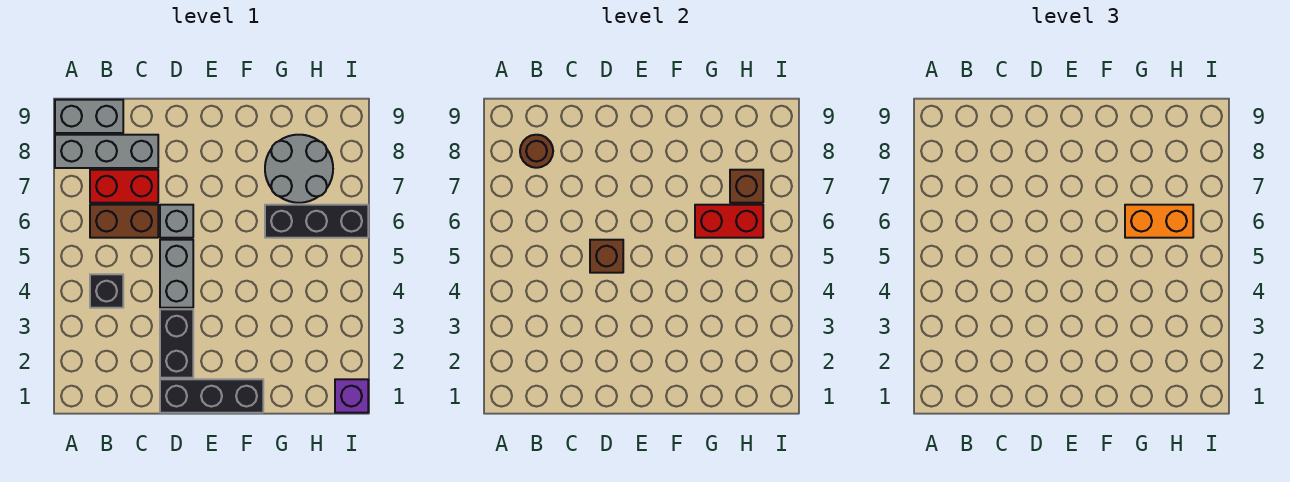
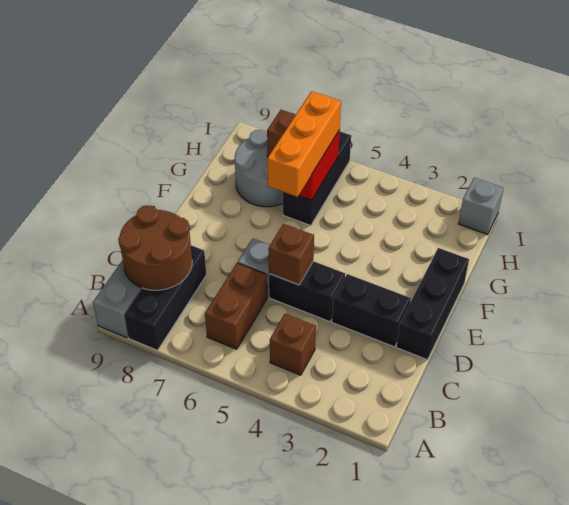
grey brick A8:C8 level 1 -> black brick A8:C8 level 1
black brick B4 level 1 -> brown brick B4 level 1
red brick B7:C7 level 1 -> none
brown round brick B8 level 2 -> brown round brick B8:C9 level 2
grey brick D4:D5 level 1 -> black brick D4:D5 level 1
orange brick G6:H6 level 3 -> orange brick F6:H6 level 3
purple brick I1 level 1 -> grey brick I1 level 1

